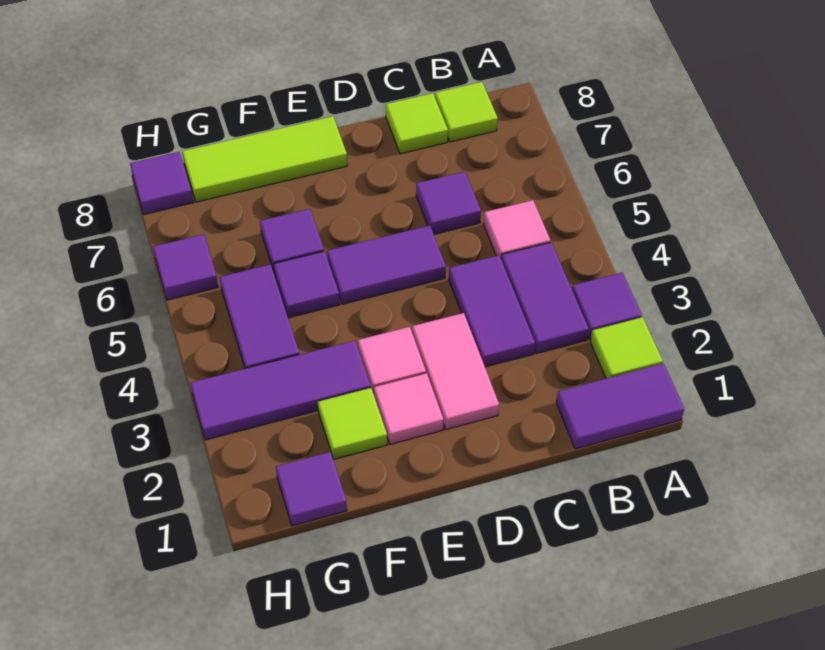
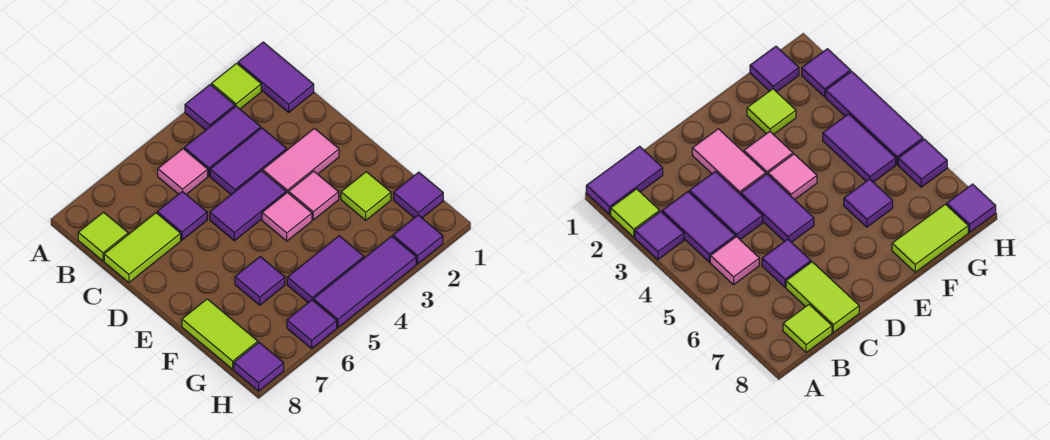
lime tile C8 level 1 -> lime tile C7:C8 level 1
purple tile D5:E5 level 1 -> purple tile D4:D5 level 1
pink tile E2 level 1 -> pink tile E4 level 1
lime tile E8:G8 level 1 -> lime tile F8:G8 level 1
purple tile F3:H3 level 1 -> purple tile H3:H5 level 1
purple tile F5 level 1 -> purple tile H2 level 1

